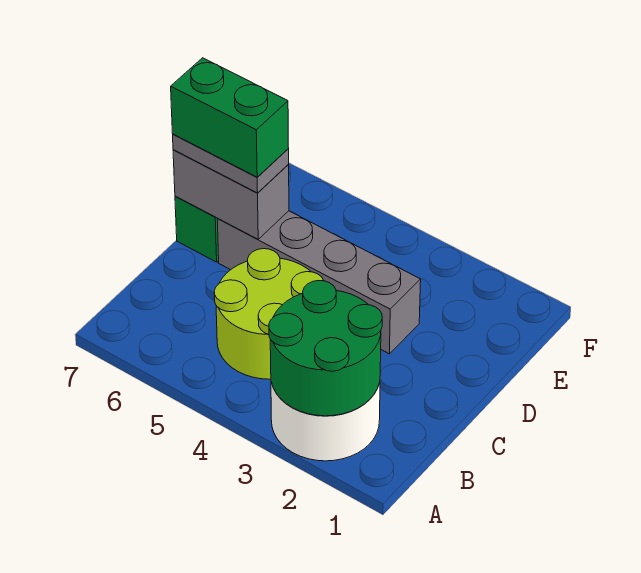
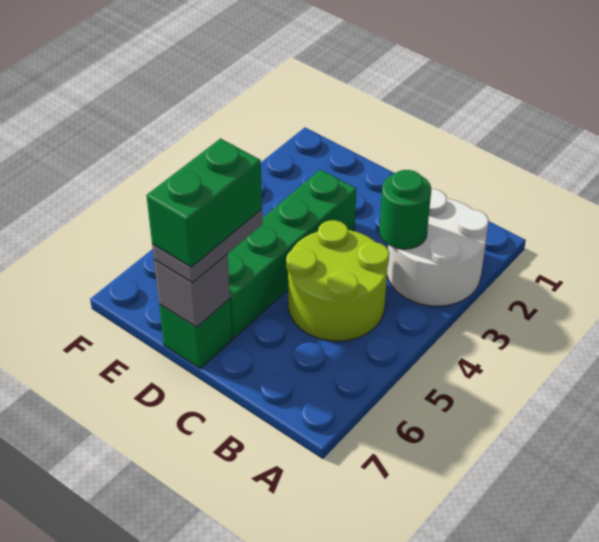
green round brick A2:B3 level 2 -> green round brick B3 level 2
grey brick D3:D6 level 1 -> green brick D3:D6 level 1
grey brick D6:D7 level 2 -> grey brick D7 level 2

